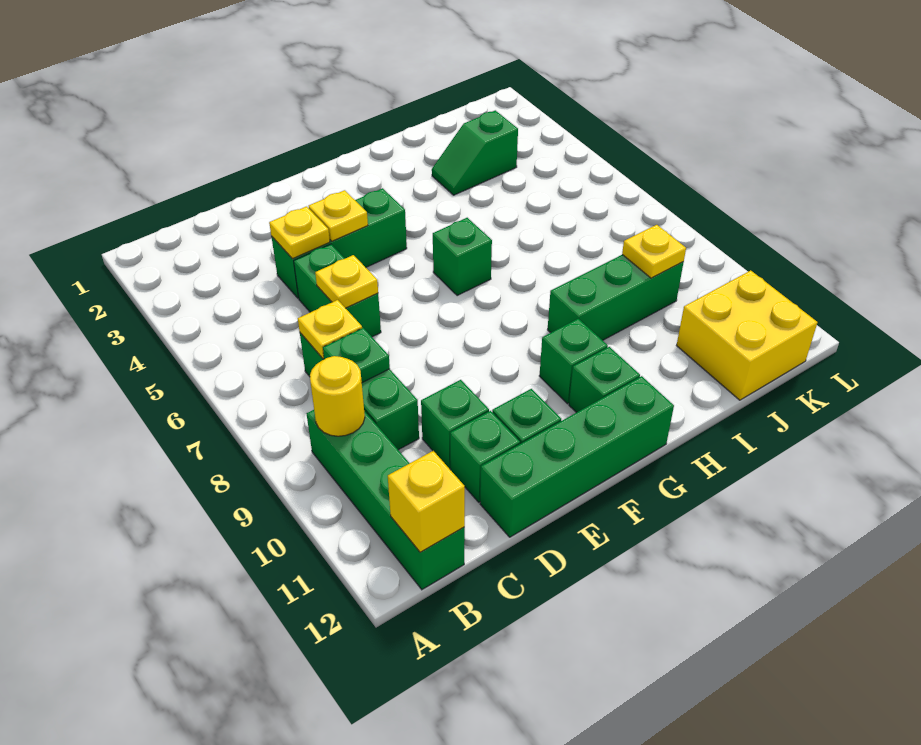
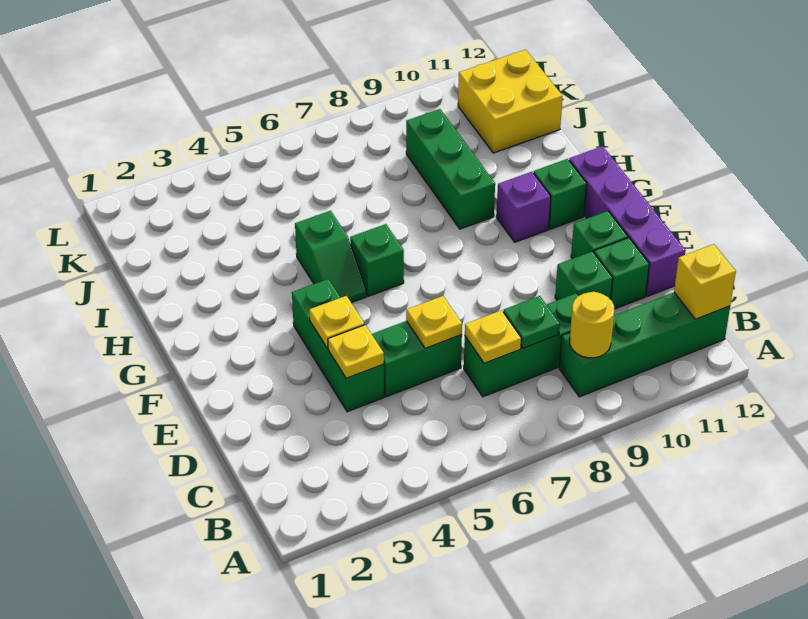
green brick D12:G12 level 1 -> purple brick D12:G12 level 1
green brick G10 level 1 -> purple brick G10 level 1
green slope I3:J3 level 1 top J -> green slope G5:H5 level 1 top H
yellow plate J9 level 2 -> none

